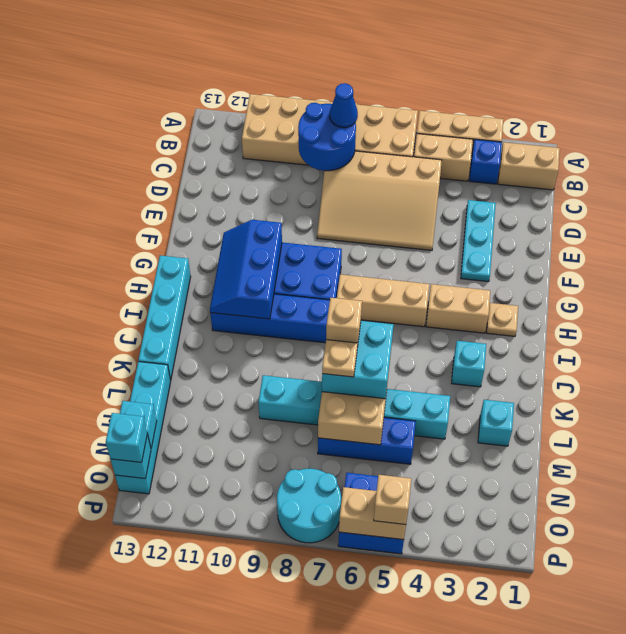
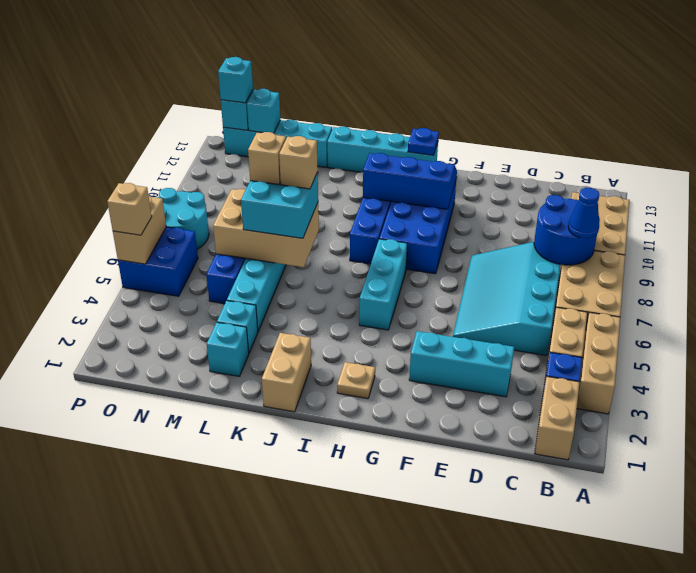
tan slope C5:E8 level 1 top C -> cyan slope C5:E8 level 1 top C
cyan plate D3:F3 level 1 -> cyan brick D3:F3 level 1
tan brick H3:H4 level 1 -> tan brick J1:J2 level 1
tan brick H5:H7 level 1 -> cyan brick H5:H7 level 1
none -> blue plate H13 level 2
cyan brick J3 level 1 -> cyan brick L3 level 1
tan plate L7 level 4 -> tan brick L7 level 4

